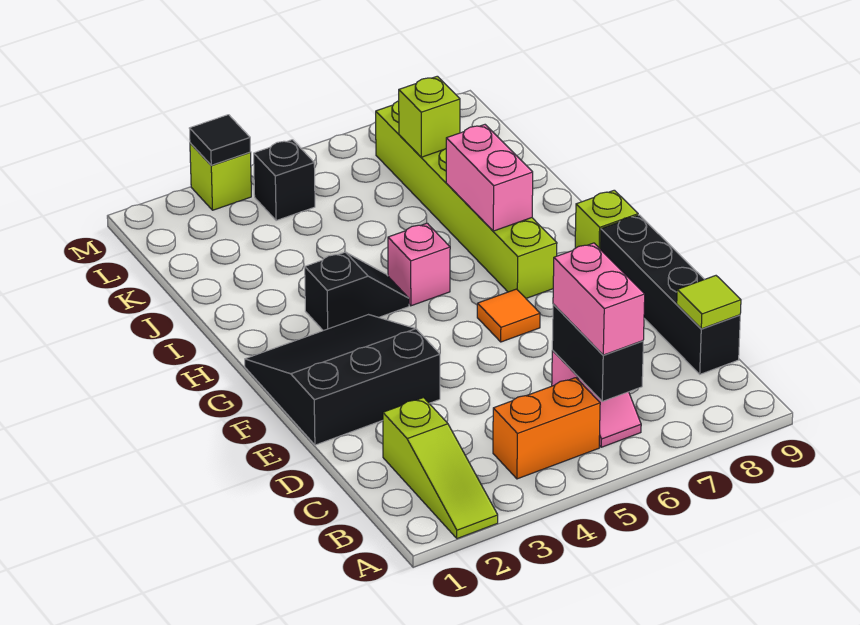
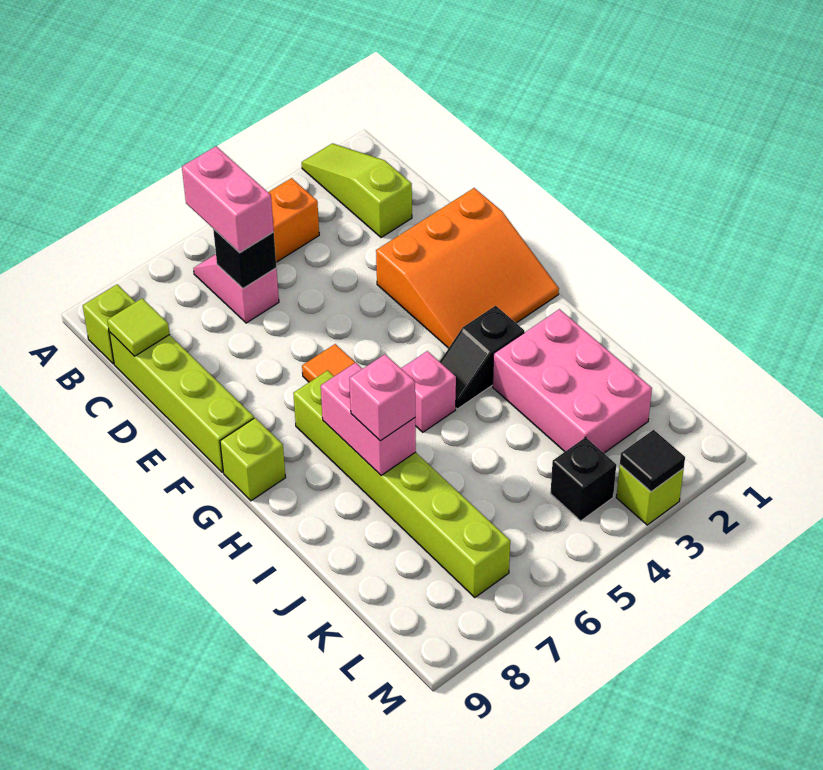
black brick B6:C6 level 2 -> black brick C6 level 2
black brick C9:F9 level 1 -> lime brick C9:F9 level 1
black slope E1:G3 level 1 top E -> orange slope E1:G3 level 1 top E
none -> pink brick I2:K3 level 1
none -> pink brick I7 level 3
lime brick K7 level 2 -> lime brick B9 level 1

